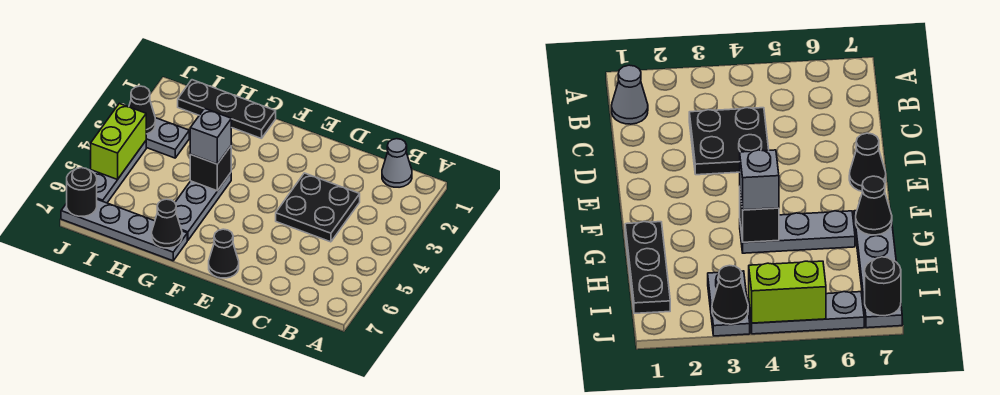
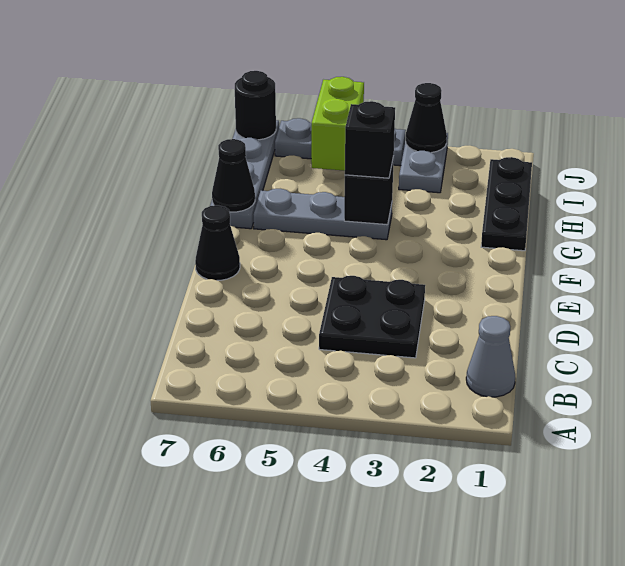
grey brick G4 level 3 -> black brick G4 level 3
lime brick J4:J5 level 2 -> lime brick I5:J5 level 2

